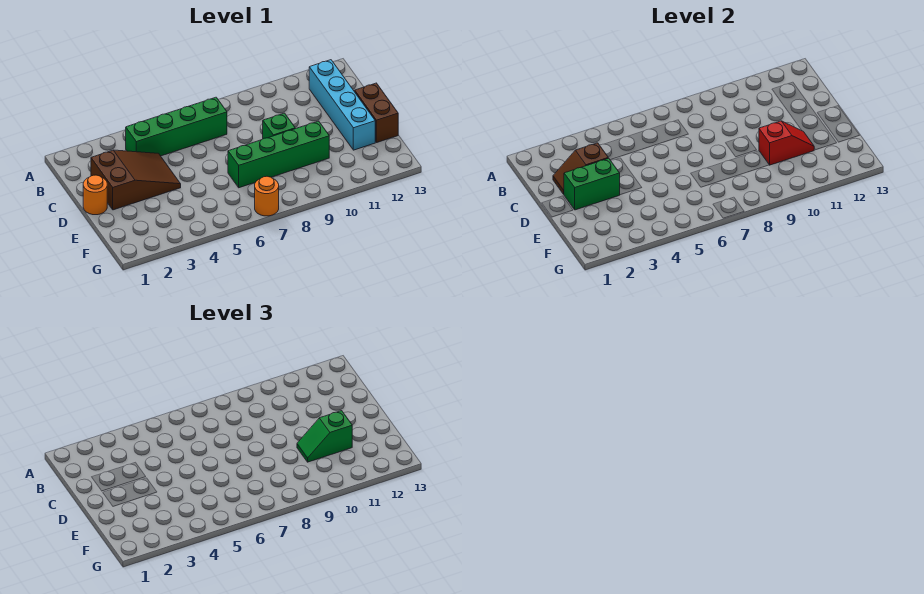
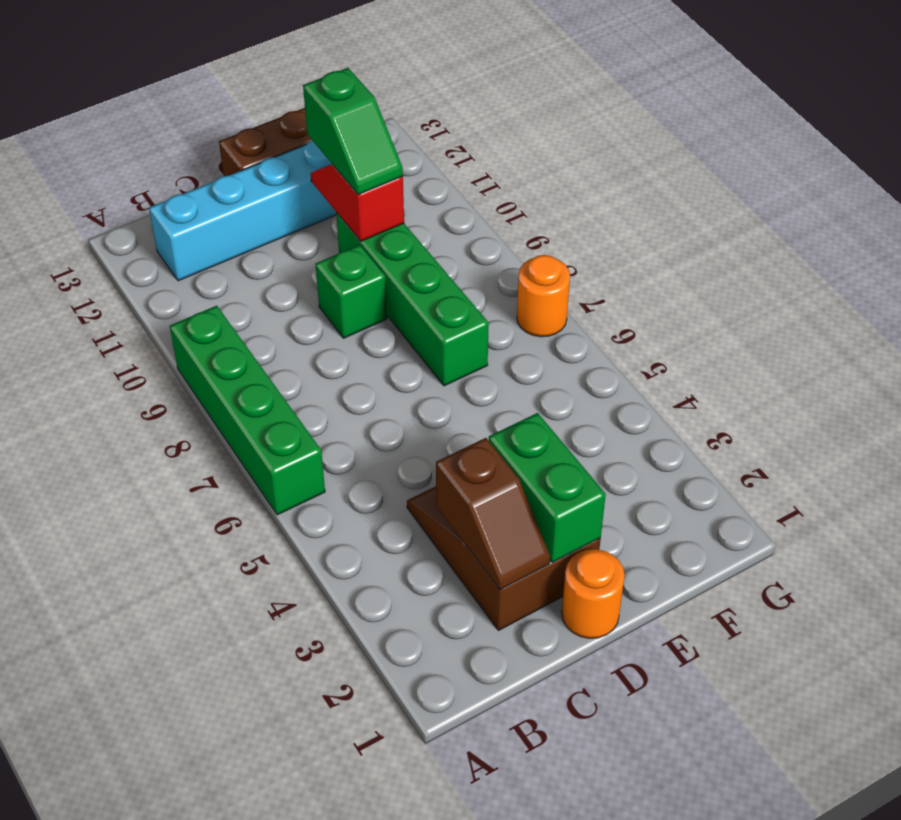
green brick B4:B7 level 1 -> green brick A6:A9 level 1

